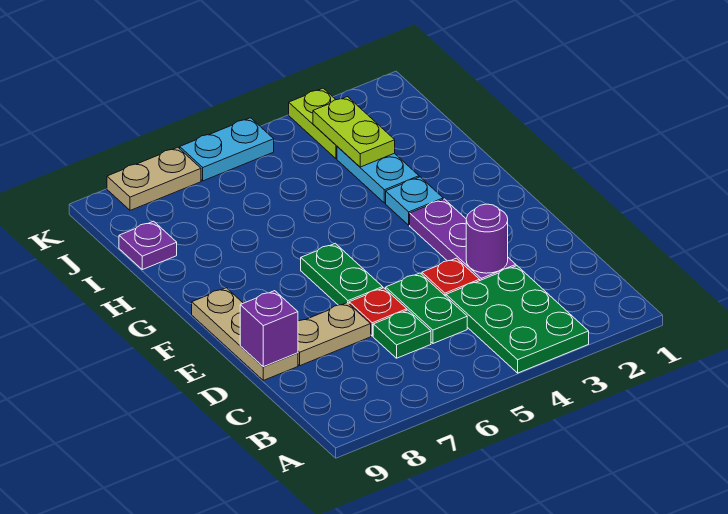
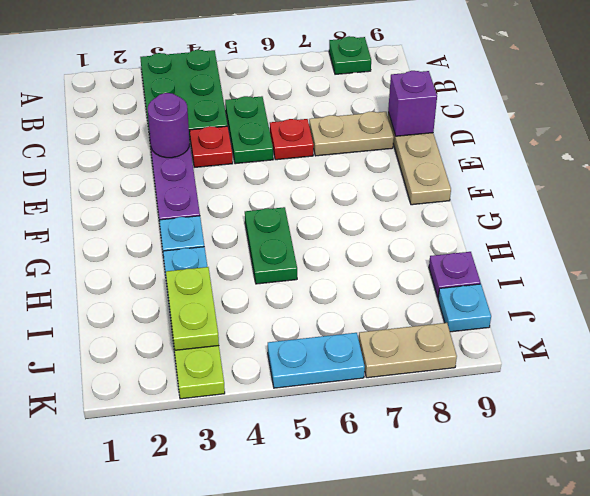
green plate C6 level 1 -> green plate A8 level 1
green plate E6:F6 level 1 -> green plate G5:H5 level 1
none -> cyan plate J9 level 1

